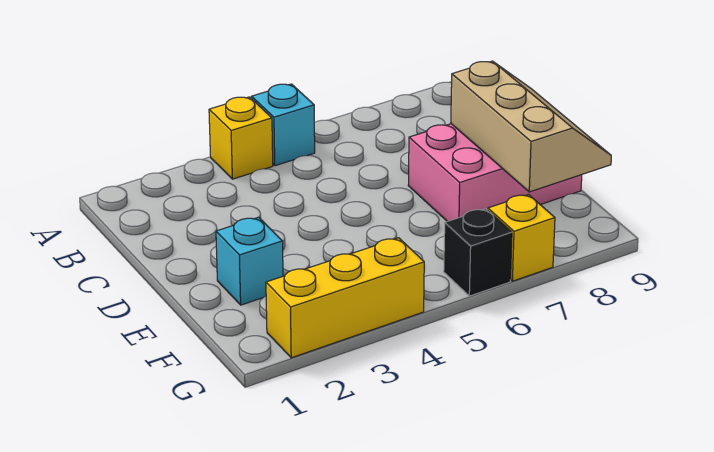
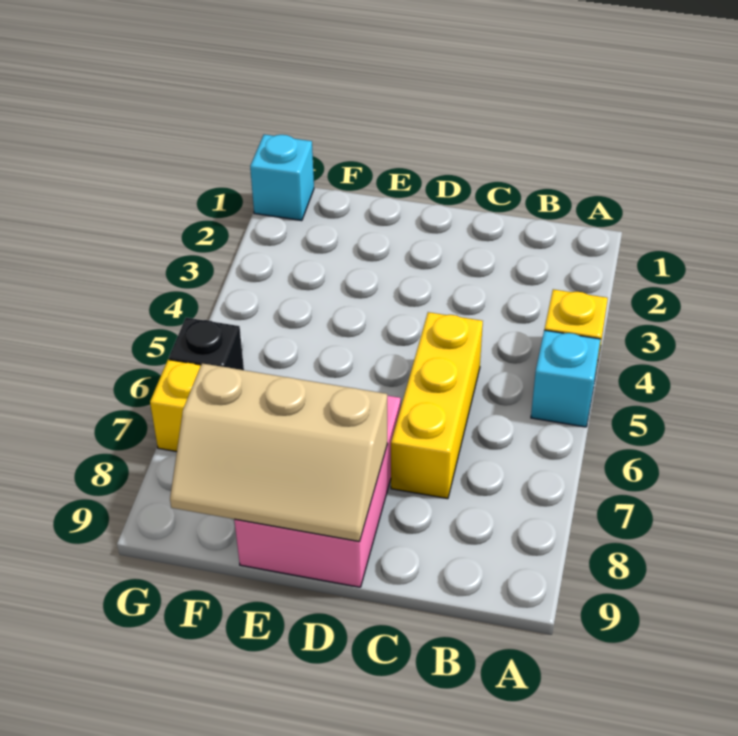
cyan brick E2 level 1 -> cyan brick G1 level 1
yellow brick G2:G4 level 1 -> yellow brick C5:C7 level 1

